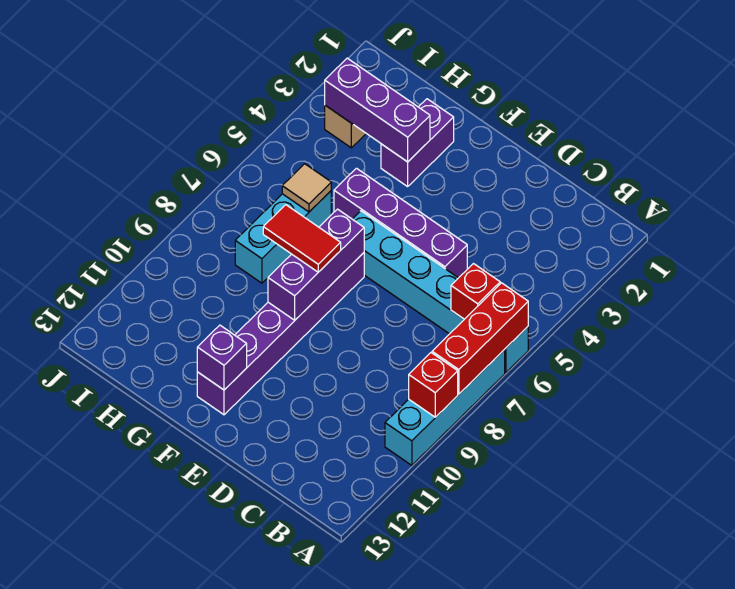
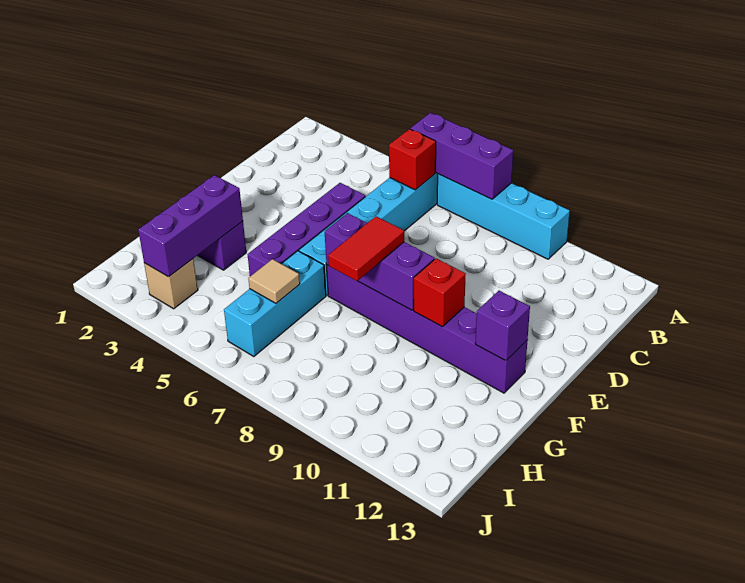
red brick A6:A8 level 2 -> purple brick A6:A8 level 2
red brick A9 level 2 -> red brick F10 level 2
cyan brick H6:H8 level 1 -> cyan brick G6:I6 level 1

